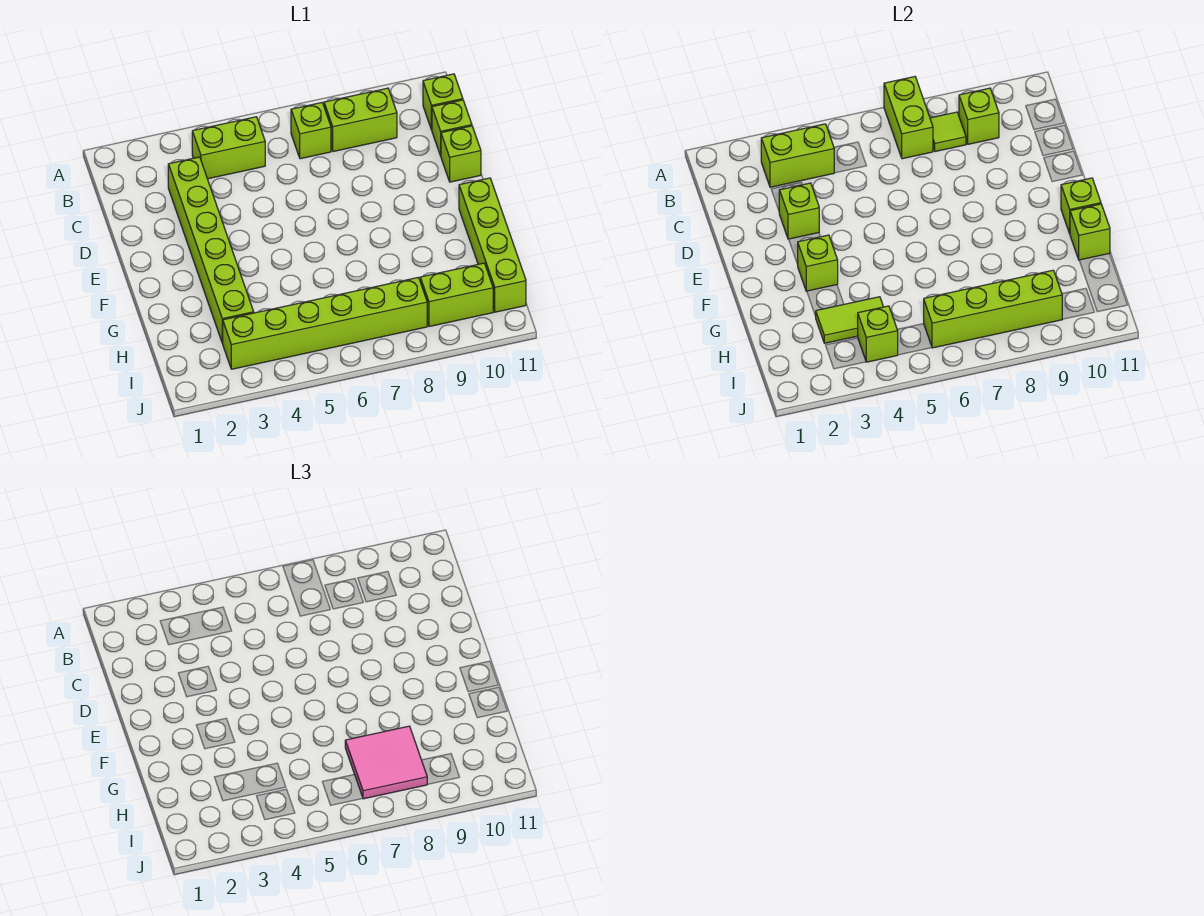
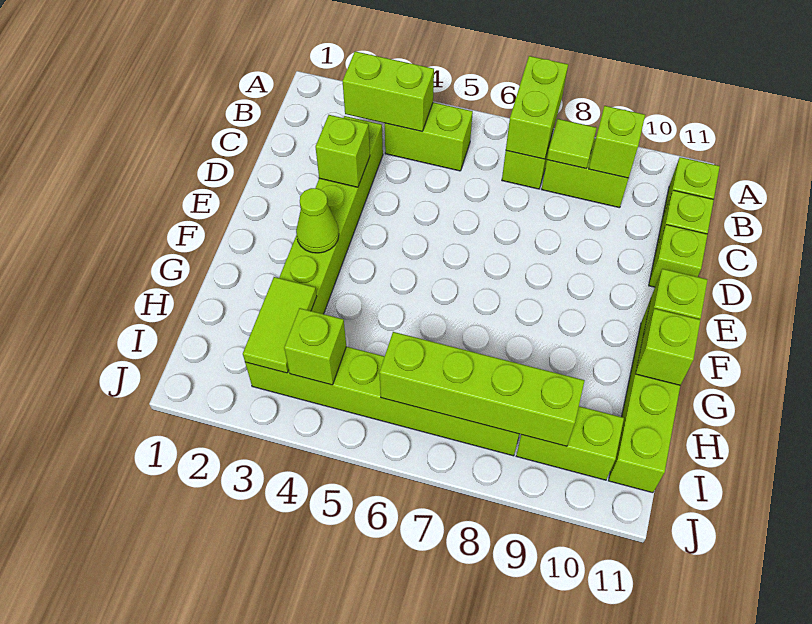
lime brick F3 level 2 -> lime cone F3 level 2
lime tile H3:H4 level 2 -> lime tile H3:I3 level 2
pink tile H7:I8 level 3 -> none

